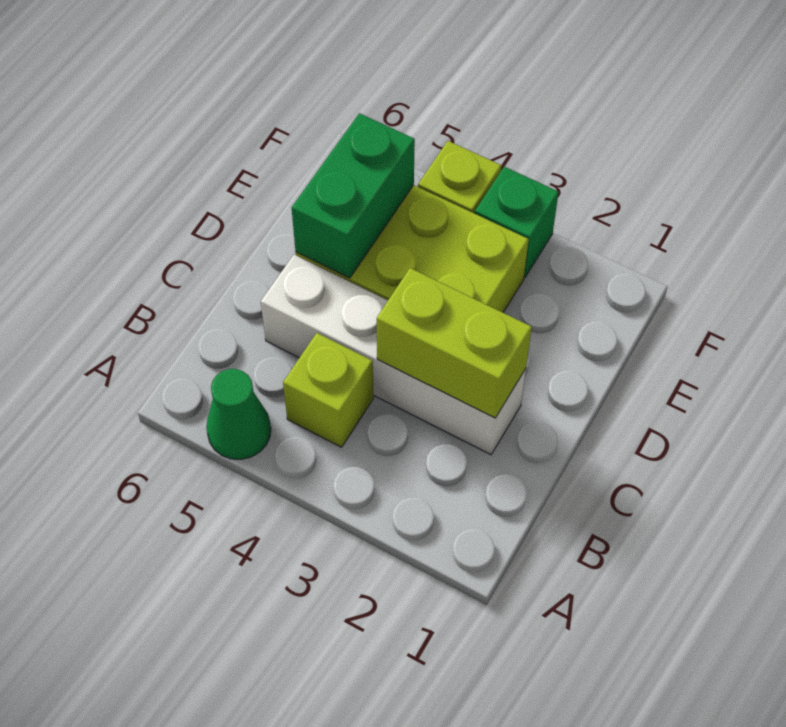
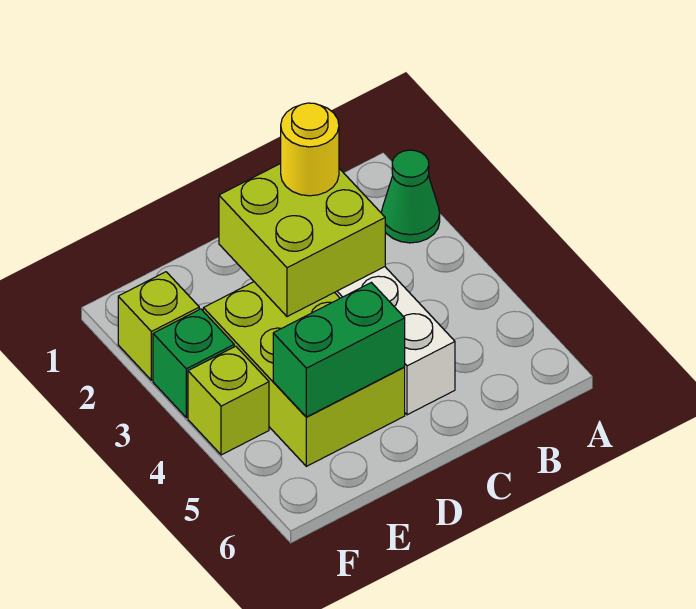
green cone A5 level 1 -> green cone A2 level 1
lime brick B4 level 1 -> lime brick F2 level 1
lime brick C2:C3 level 2 -> lime brick C2:D3 level 2
none -> yellow round brick C2 level 3

